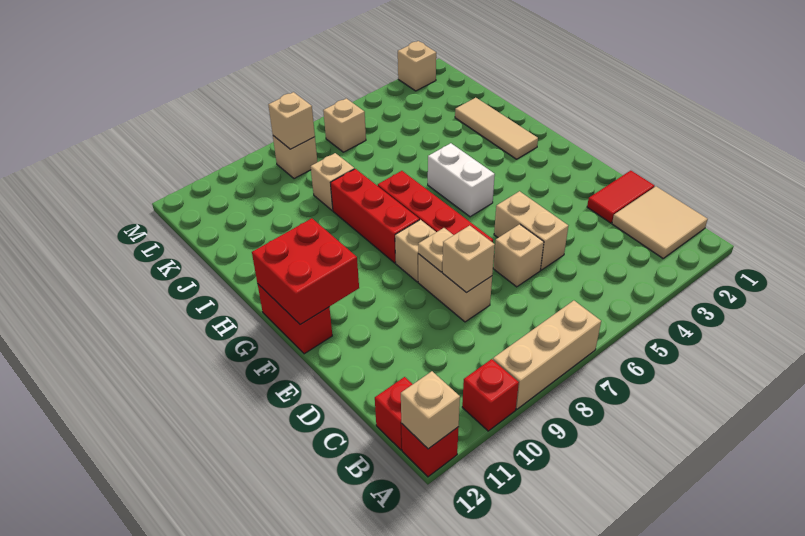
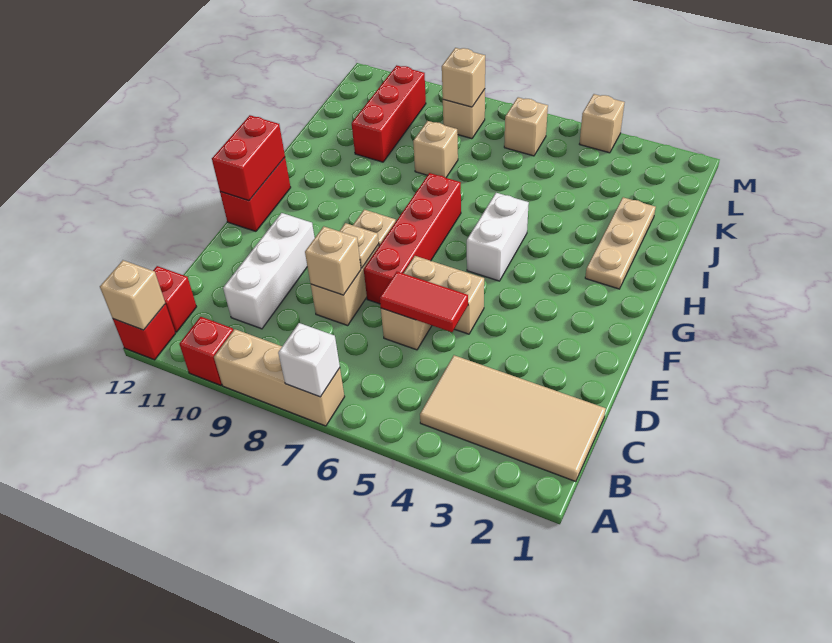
none -> white brick A7 level 2
tan tile B1:C2 level 1 -> tan tile B1:C4 level 1
none -> white brick C10:E10 level 1
red tile D1:D2 level 1 -> red tile D5:D6 level 2
tan brick D5:E5 level 1 -> tan brick E5:E6 level 1
red brick F11:G12 level 2 -> red brick F12:G12 level 2
red brick G8:I8 level 1 -> red brick J10:L10 level 1
tan tile H2:J2 level 1 -> tan plate H2:J2 level 1
tan brick M2 level 1 -> tan brick M4 level 1

